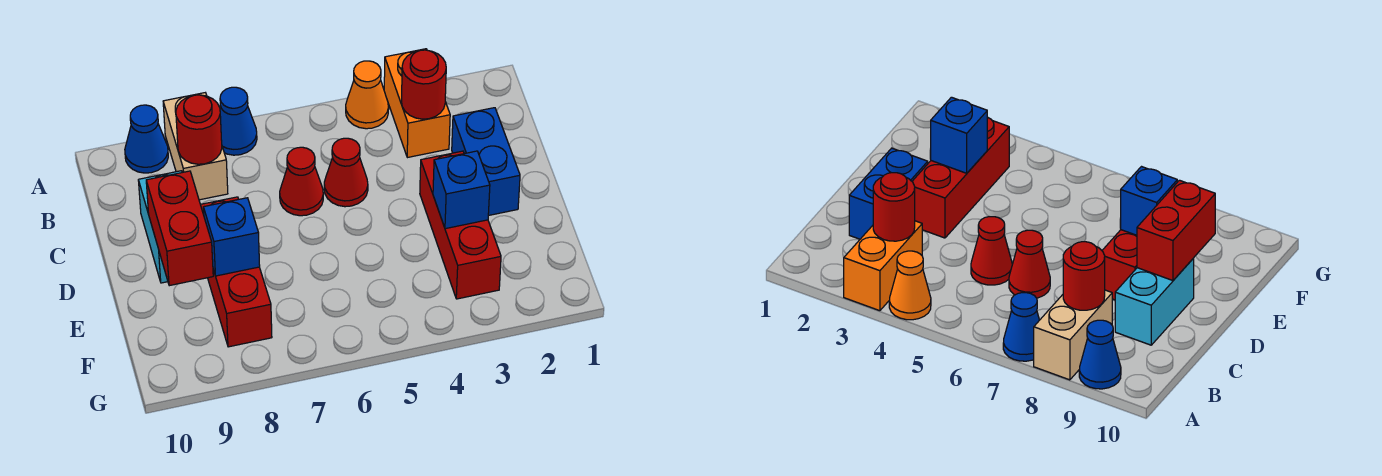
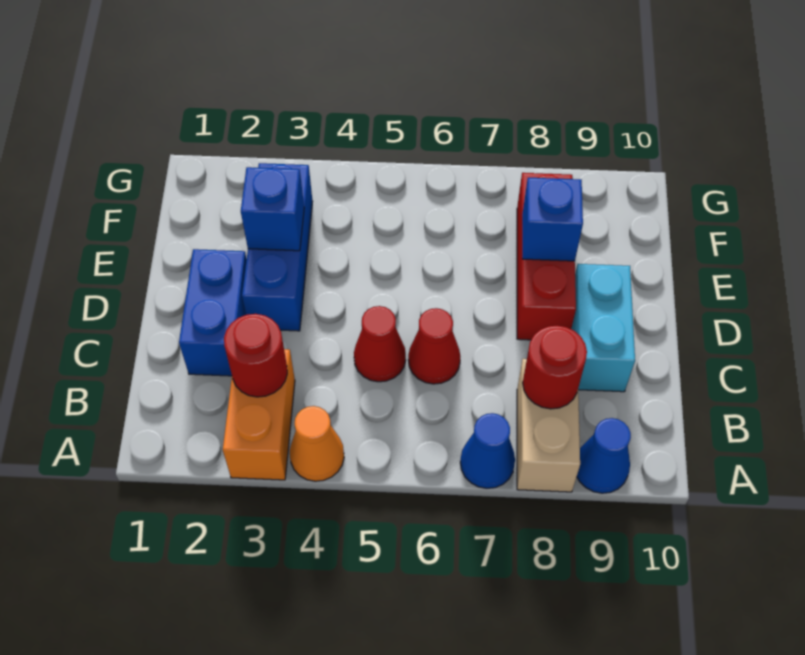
red brick D3:F3 level 1 -> blue brick D3:F3 level 1
red brick D9:E9 level 2 -> none

